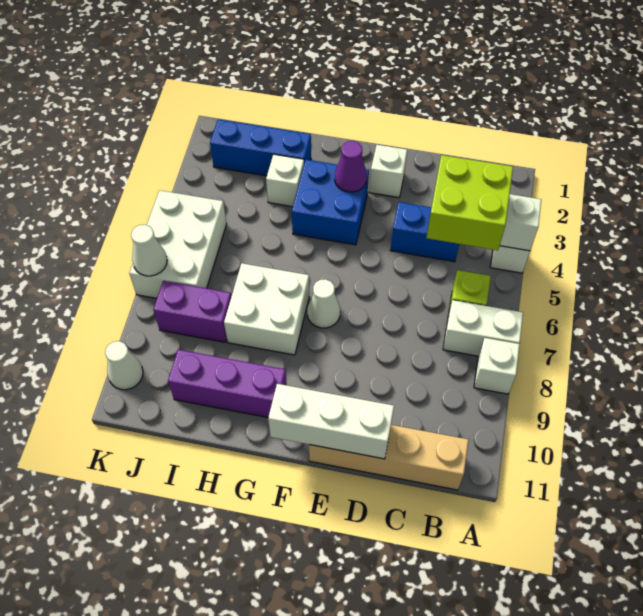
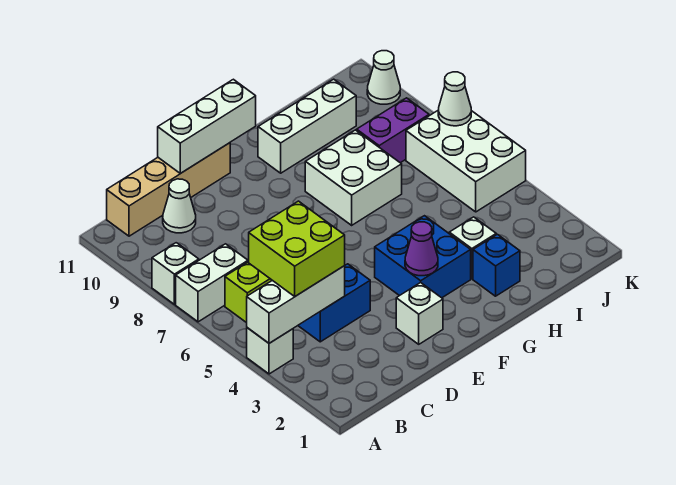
white cone F7 level 1 -> white cone C10 level 1
purple brick G10:I10 level 1 -> white brick G10:I10 level 1
blue brick H2:J2 level 1 -> blue brick H2 level 1

